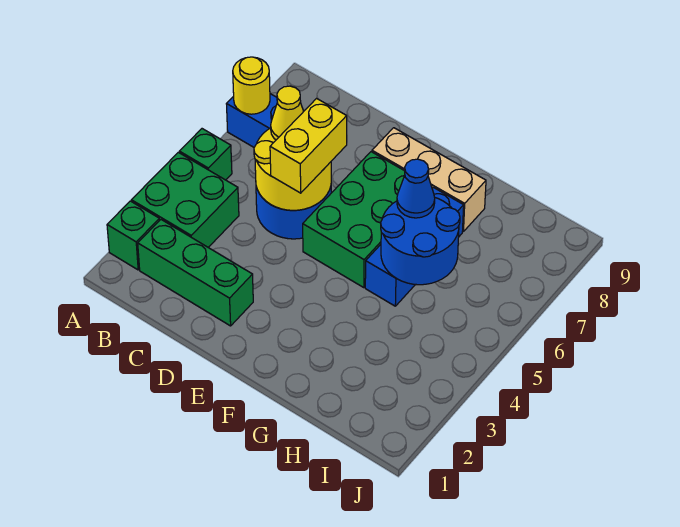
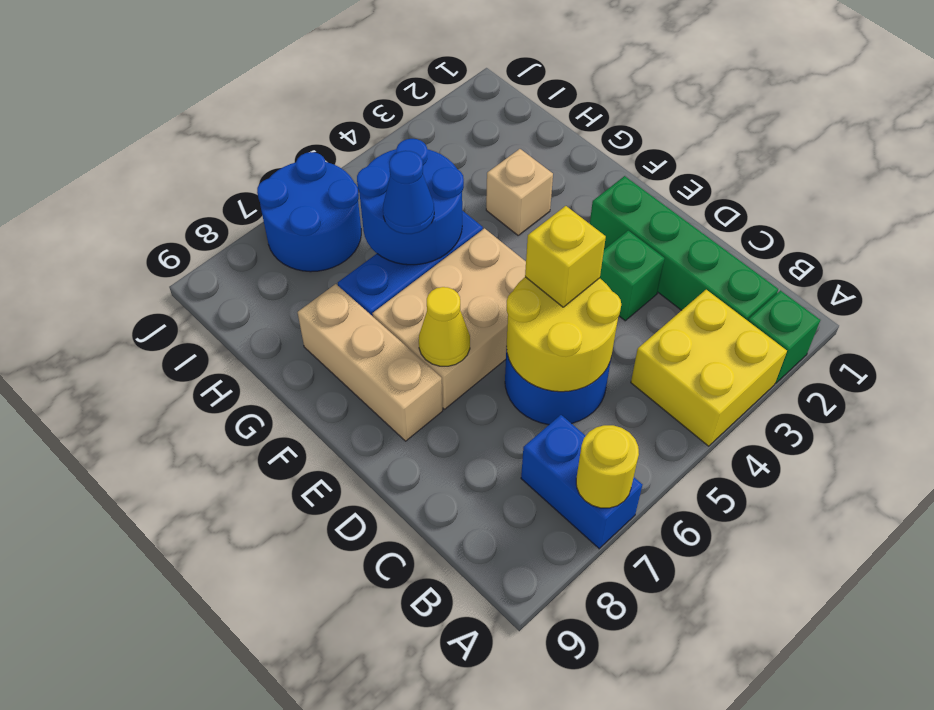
green brick A3:B4 level 1 -> yellow brick A3:B4 level 1
green brick A5 level 1 -> green brick D3 level 1
green brick B2:D2 level 1 -> green brick B2:E2 level 1
yellow cone C6 level 3 -> yellow cone E7 level 2
yellow brick D5:D6 level 3 -> yellow brick D5 level 3
green brick E5:F7 level 1 -> tan brick E5:F7 level 1
none -> tan brick G3 level 1
none -> blue round brick I6:J7 level 1

